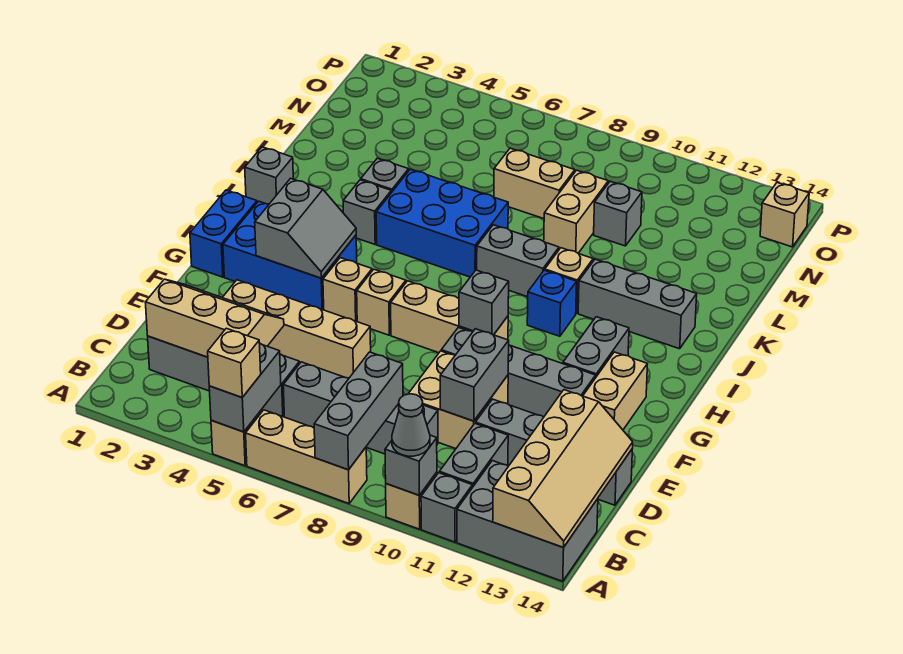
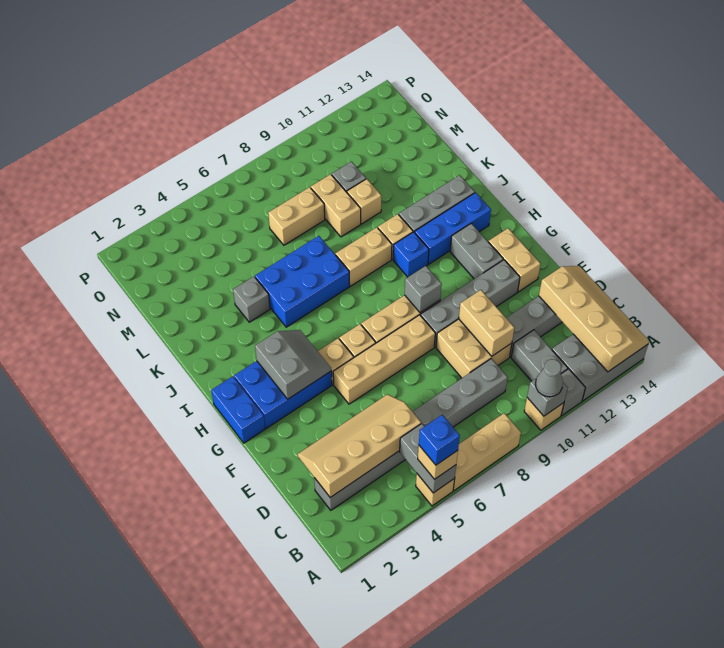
none -> blue brick A5 level 4
grey brick A8:C8 level 2 -> none
tan slope C2:D4 level 2 top C -> tan slope C2:D5 level 2 top C
grey brick D10:E10 level 2 -> tan brick D10:E10 level 2
tan brick E3:E6 level 1 -> tan brick F5:F8 level 1
none -> blue brick I11:I13 level 1
grey brick J1 level 1 -> none
grey brick J4 level 1 -> none
grey brick J8:J9 level 1 -> tan brick J8:J9 level 1
tan brick O14 level 1 -> tan brick L10 level 1

